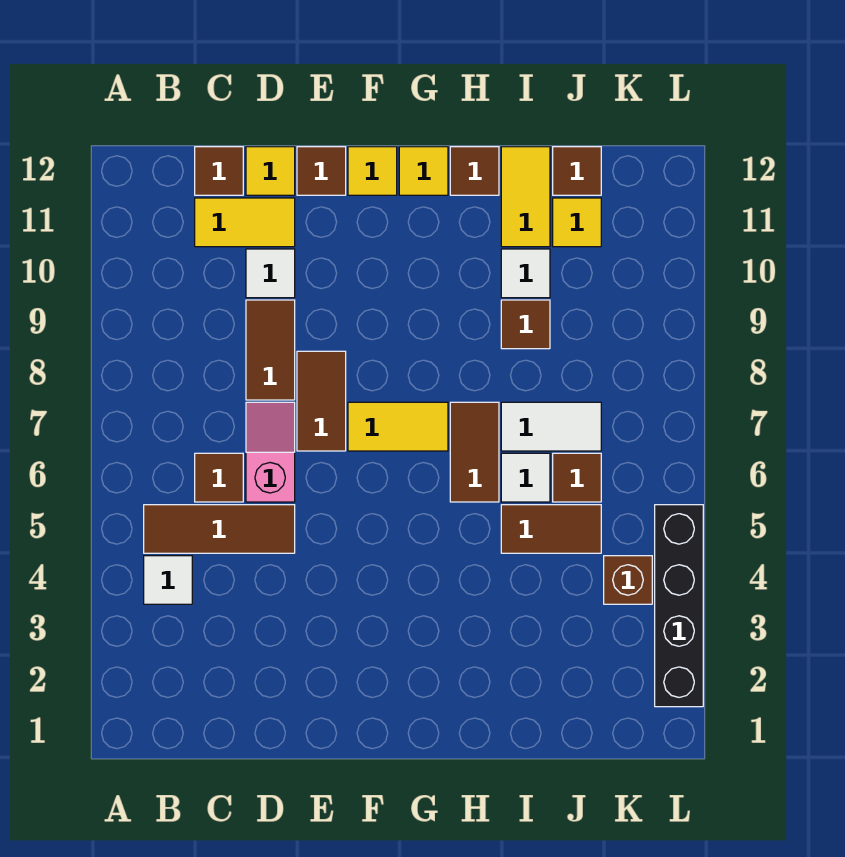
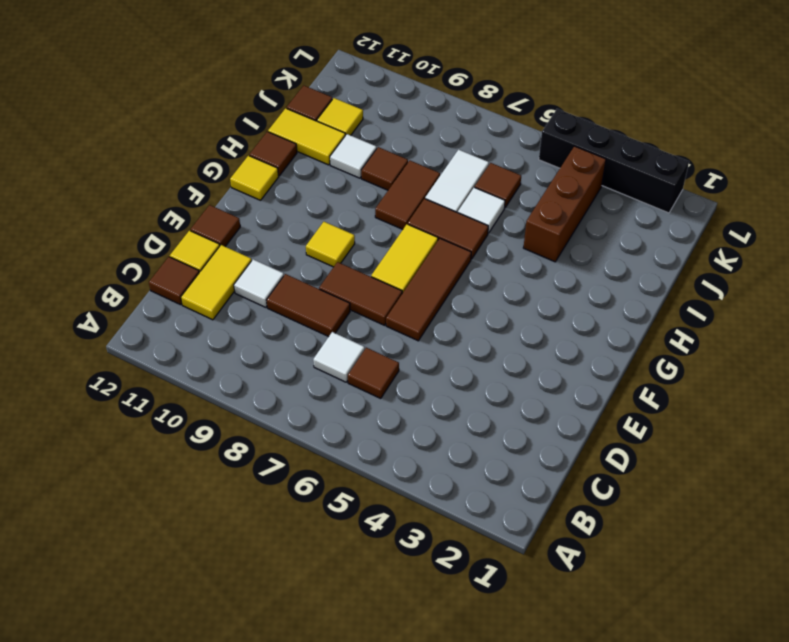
white tile B4 level 1 -> white tile C7 level 1
brown tile B5:D5 level 1 -> brown tile E6:G6 level 1
pink slope D6:D7 level 1 top 6 -> none
yellow tile F12 level 1 -> yellow tile F9 level 1
brown tile I5:J5 level 1 -> brown tile H8:I8 level 1
brown brick K4 level 1 -> brown brick I4:K4 level 1

